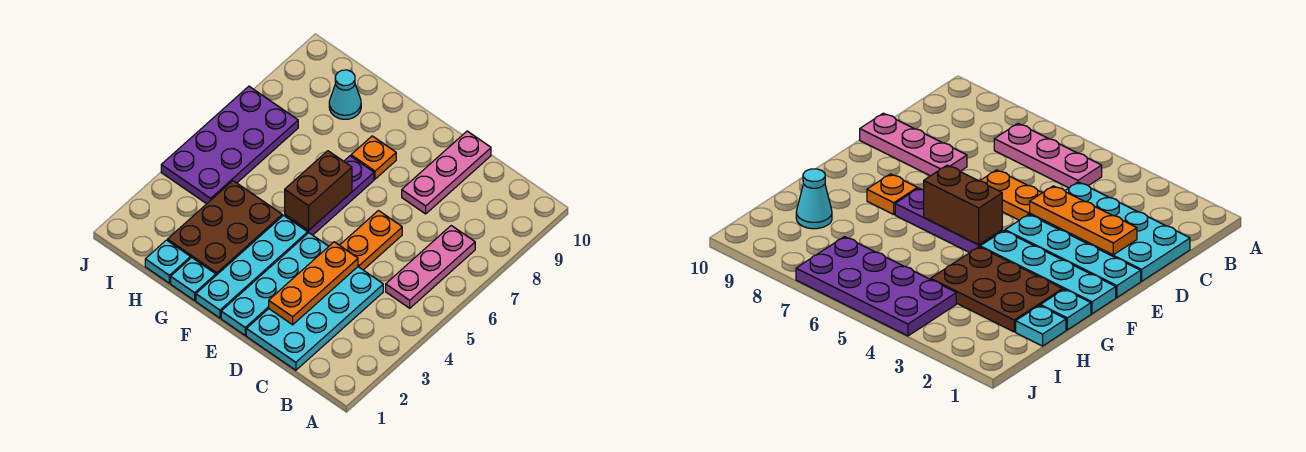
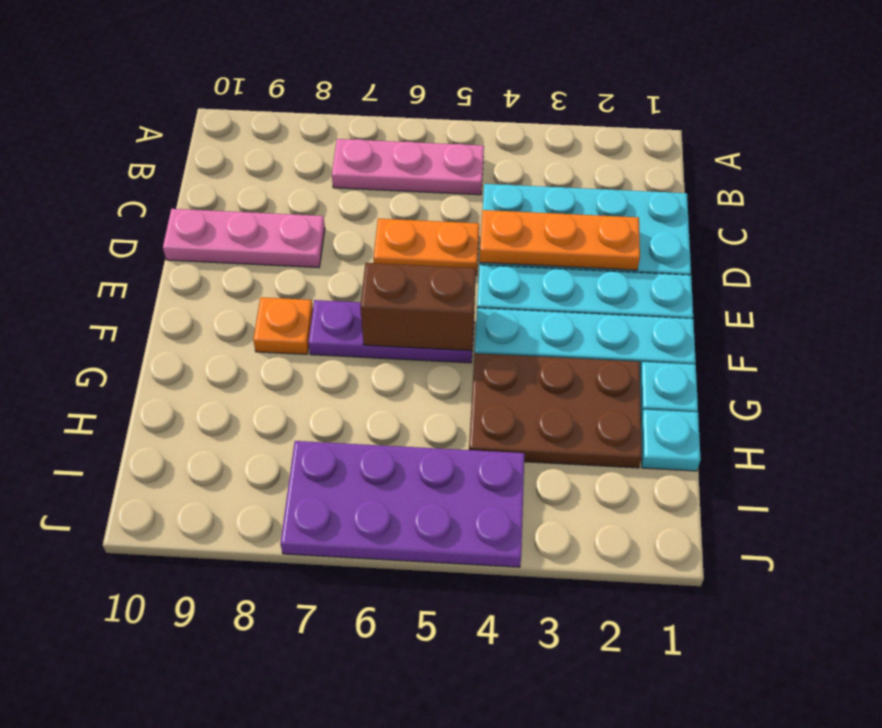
cyan cone H9 level 1 -> none

